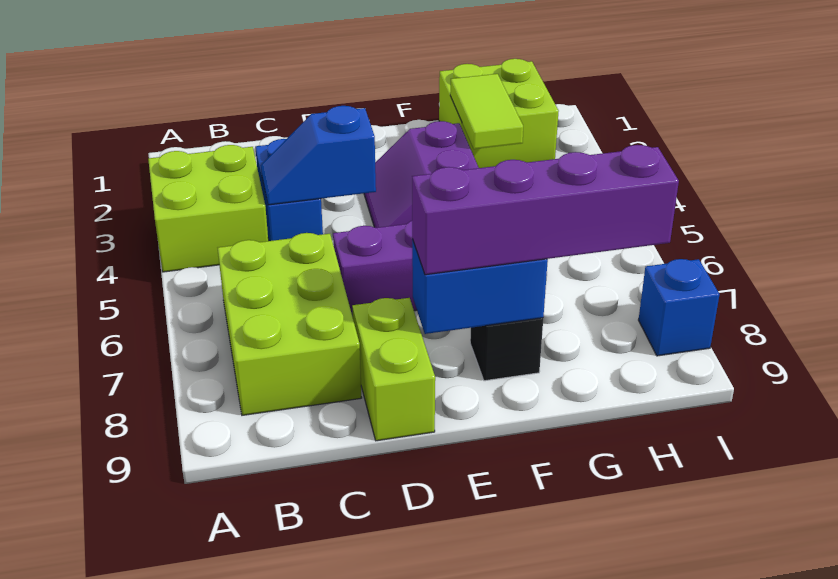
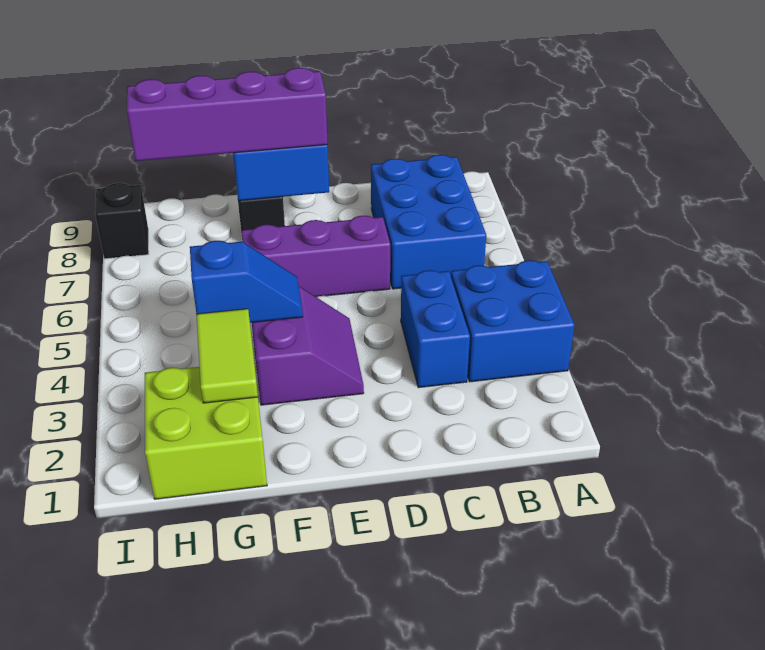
lime brick A3:B4 level 1 -> blue brick A3:B4 level 1
lime brick B6:C8 level 1 -> blue brick B6:C8 level 1
blue slope C4:D4 level 2 top D -> blue slope F4:G4 level 2 top G
lime brick D8:D9 level 1 -> none
blue brick I8 level 1 -> black brick I8 level 1

